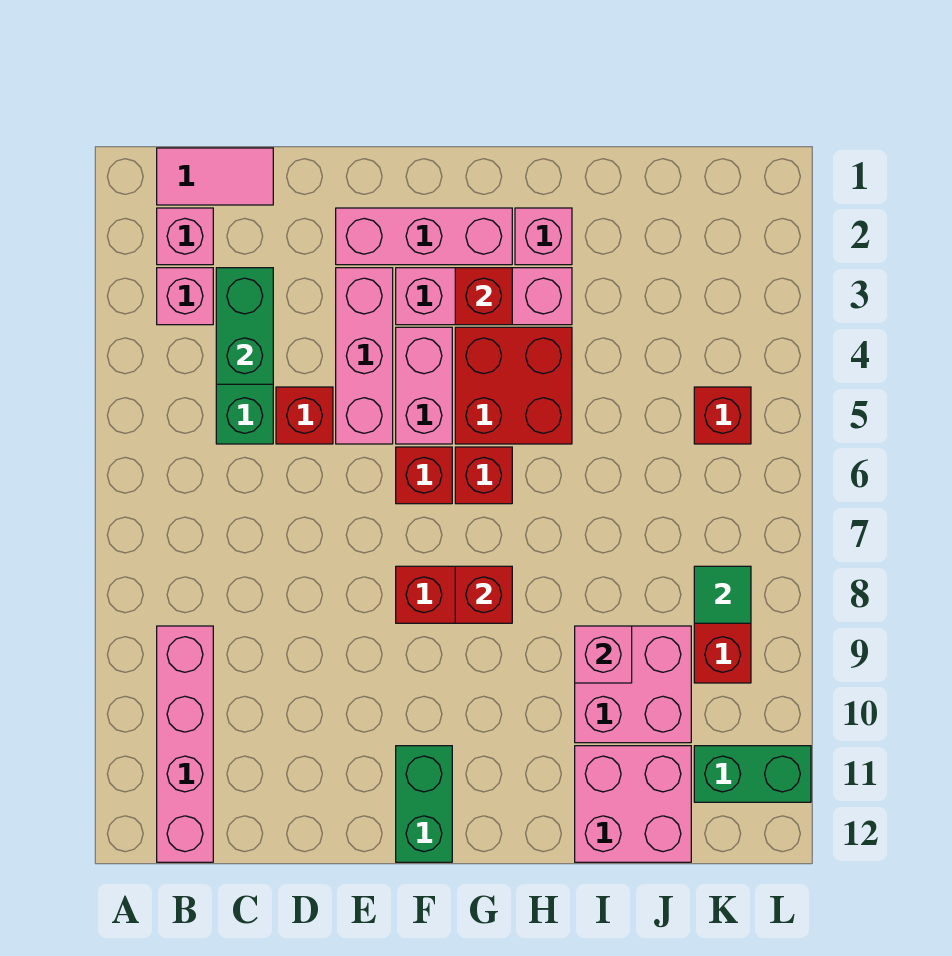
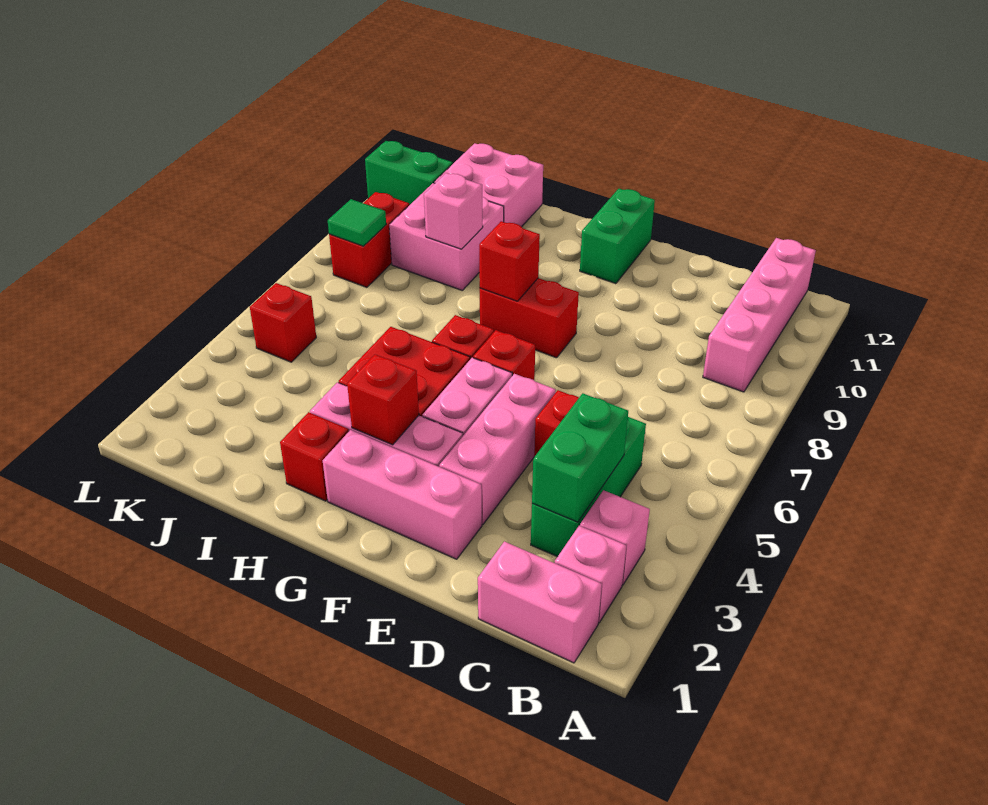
pink tile B1:C1 level 1 -> pink brick B1:C1 level 1
pink brick H2 level 1 -> red brick H2 level 1

